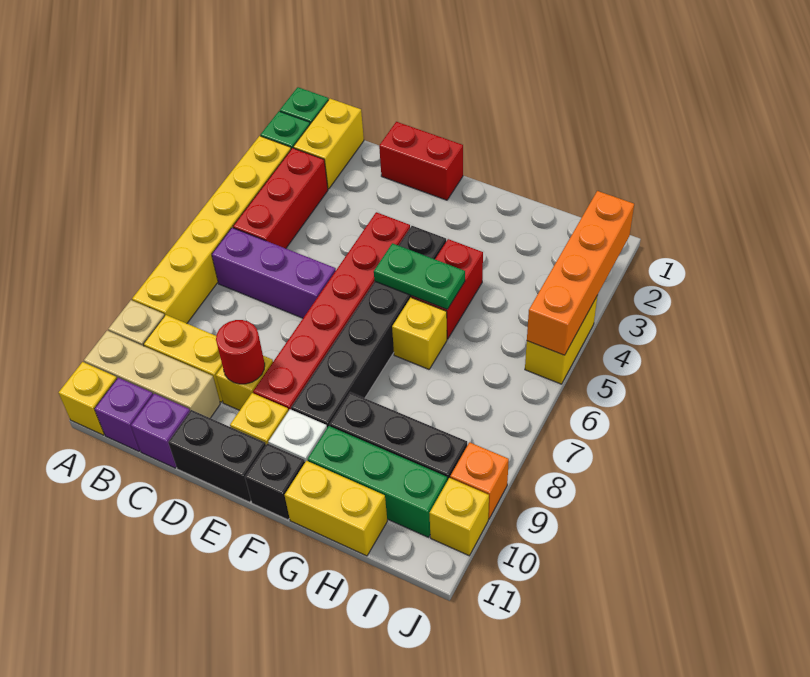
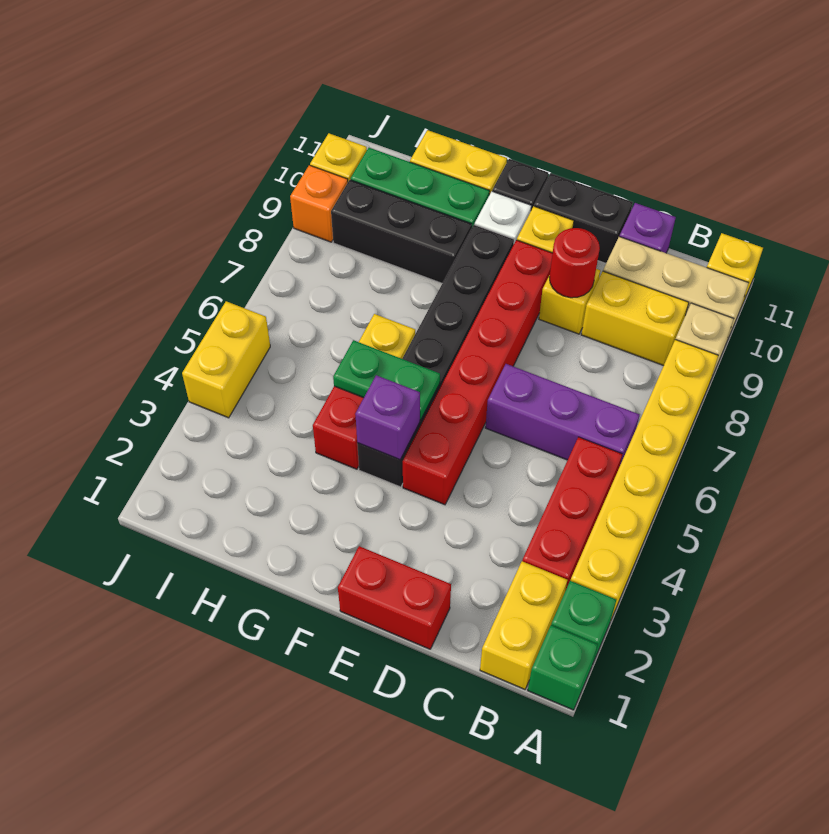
purple brick B11 level 1 -> purple brick F4 level 2
orange brick J2:J5 level 2 -> none

